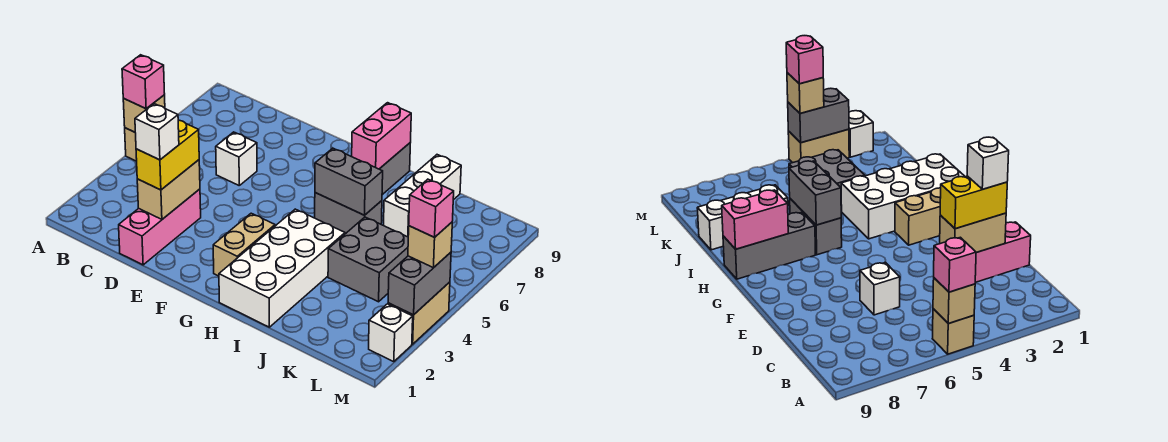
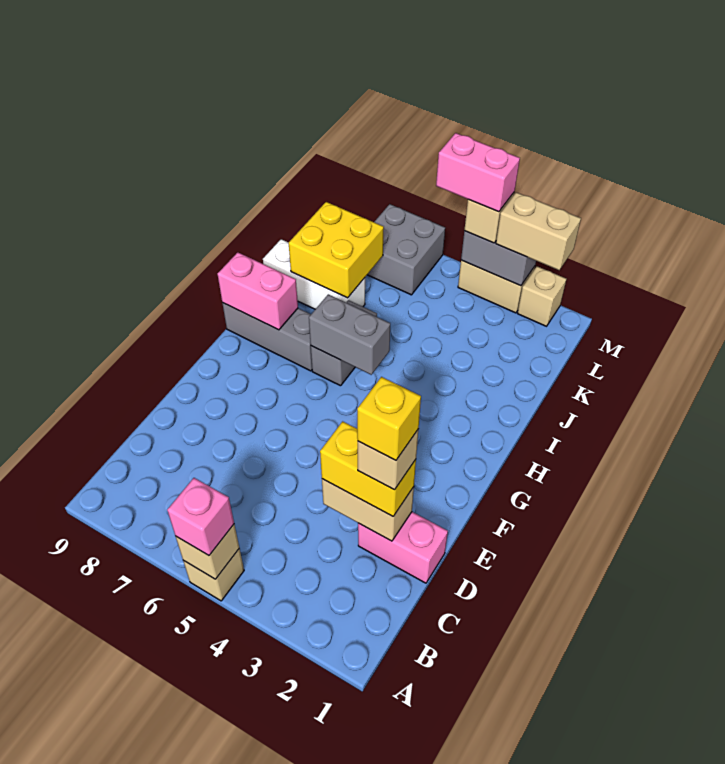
pink brick D1:D3 level 1 -> pink brick D1:D2 level 1
white brick D2 level 4 -> tan brick D2 level 4
none -> yellow brick D2 level 5
white brick D6 level 1 -> none
tan brick G2:G3 level 1 -> tan brick M2:M3 level 3
white brick H1:I4 level 1 -> none
grey brick H6:I6 level 2 -> grey brick H5:H6 level 2
grey brick J4:K5 level 1 -> grey brick L6:M7 level 1
none -> yellow brick J7:K8 level 2
white brick M2 level 1 -> tan brick M2 level 1
pink brick M4 level 4 -> pink brick M4:M5 level 4

